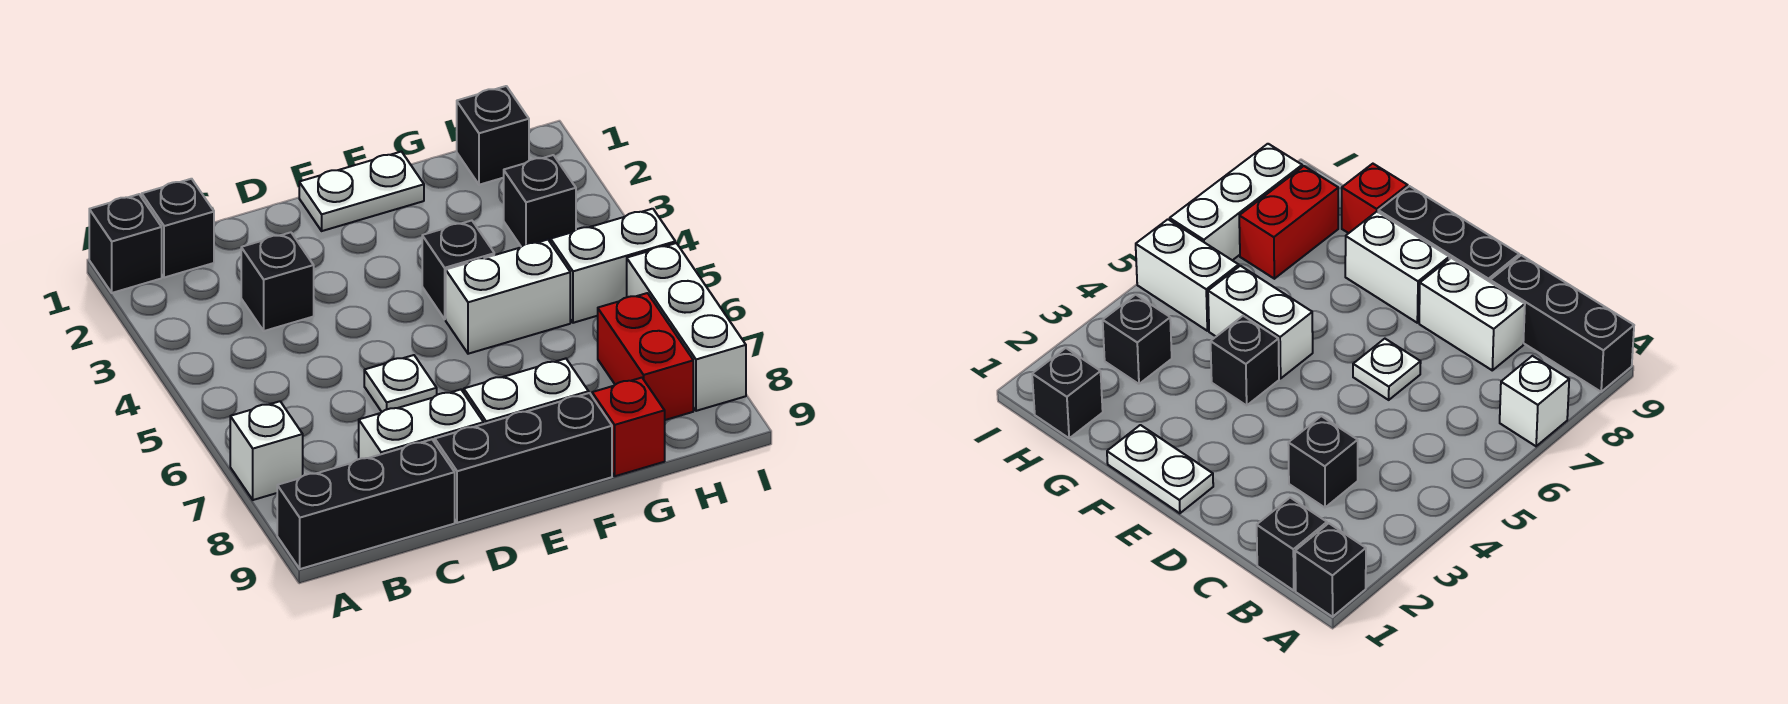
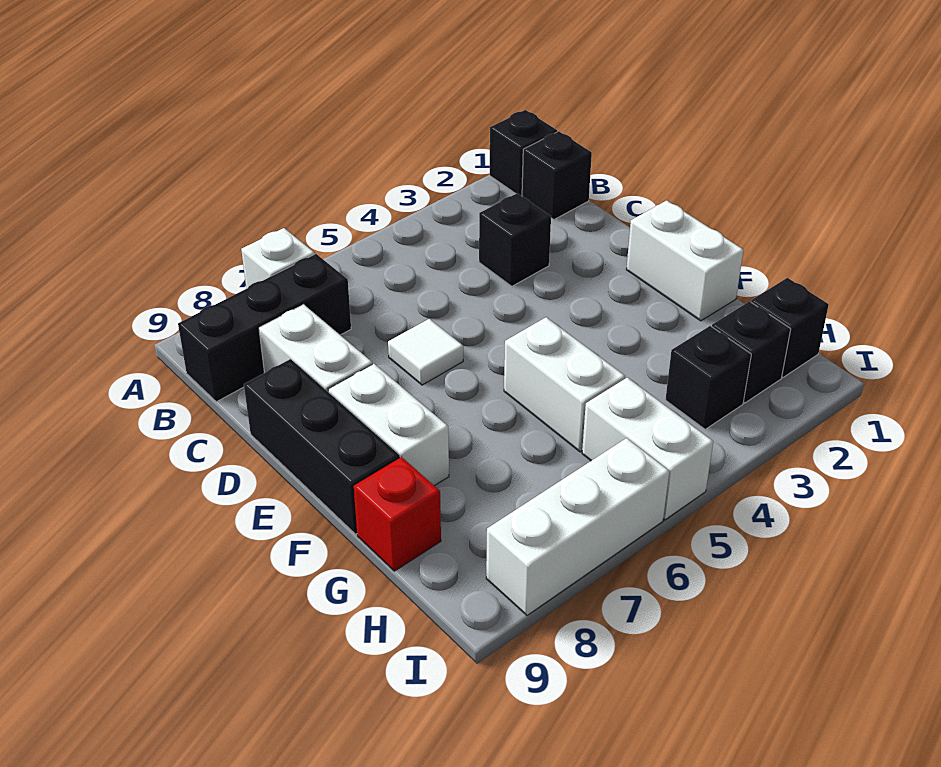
black brick A9:C9 level 1 -> black brick B7:B9 level 1
white plate D6 level 1 -> white tile D6 level 1
white plate E1:F1 level 1 -> white brick E1:F1 level 1
black brick F4 level 1 -> black brick H2 level 1
red brick H7:H8 level 1 -> none

